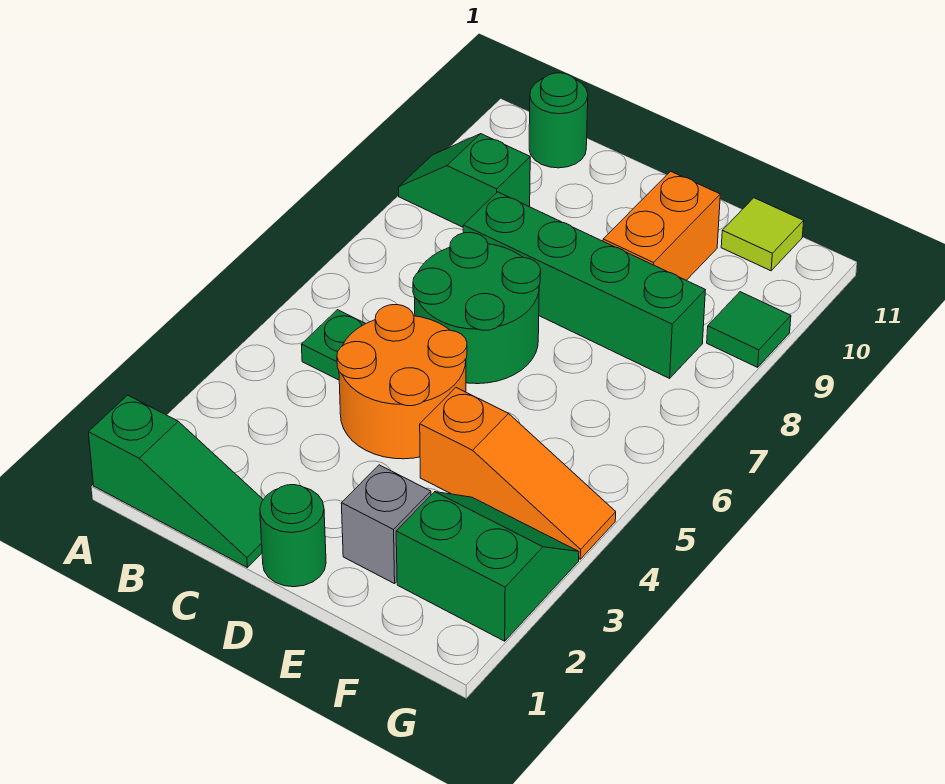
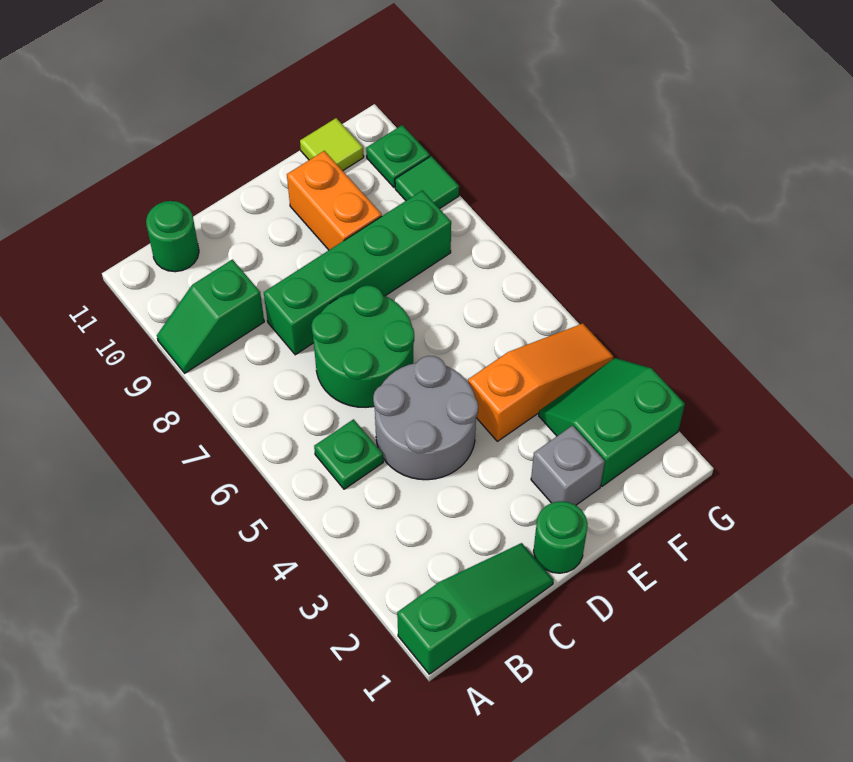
orange round brick C4:D5 level 1 -> grey round brick C4:D5 level 1
none -> green plate G10 level 1

